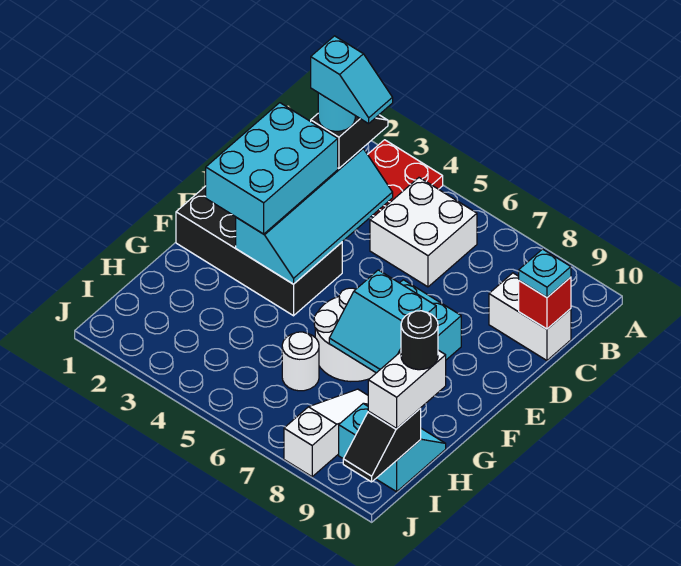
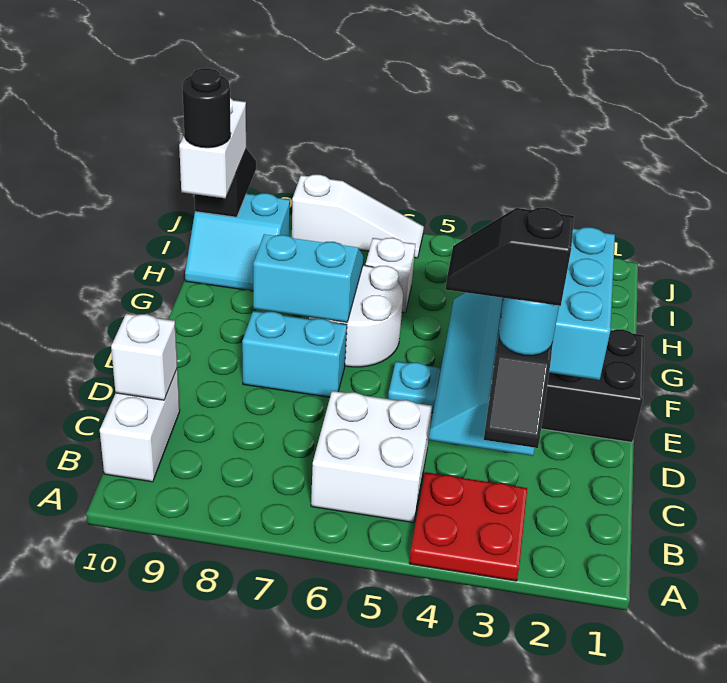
cyan slope C3:C4 level 5 top 3 -> black slope C3:C4 level 5 top 3
white brick C9:C10 level 1 -> white brick B10:C10 level 1
red brick C10 level 2 -> white brick C10 level 2
cyan plate C10 level 3 -> cyan plate E5 level 1
white round brick H6 level 1 -> white brick H6 level 1
white slope H8:J8 level 1 top J -> white slope J6:J8 level 1 top 8

